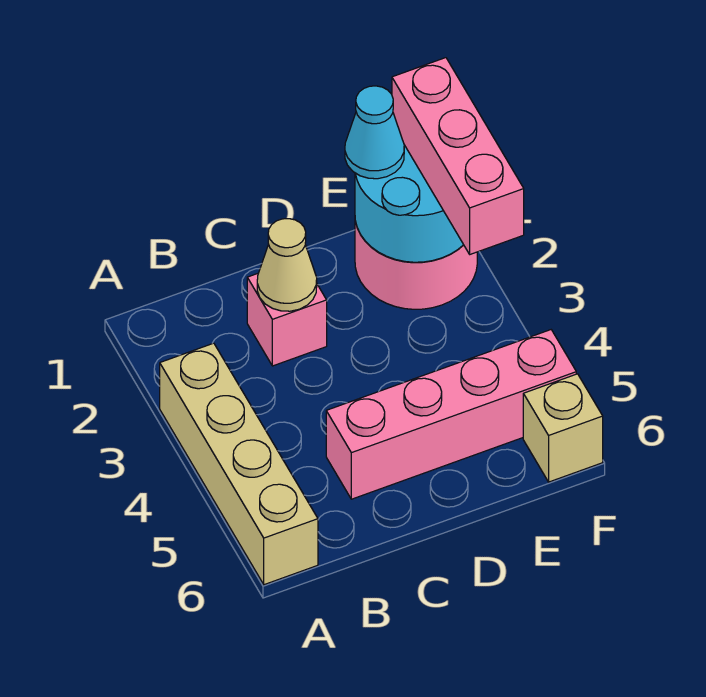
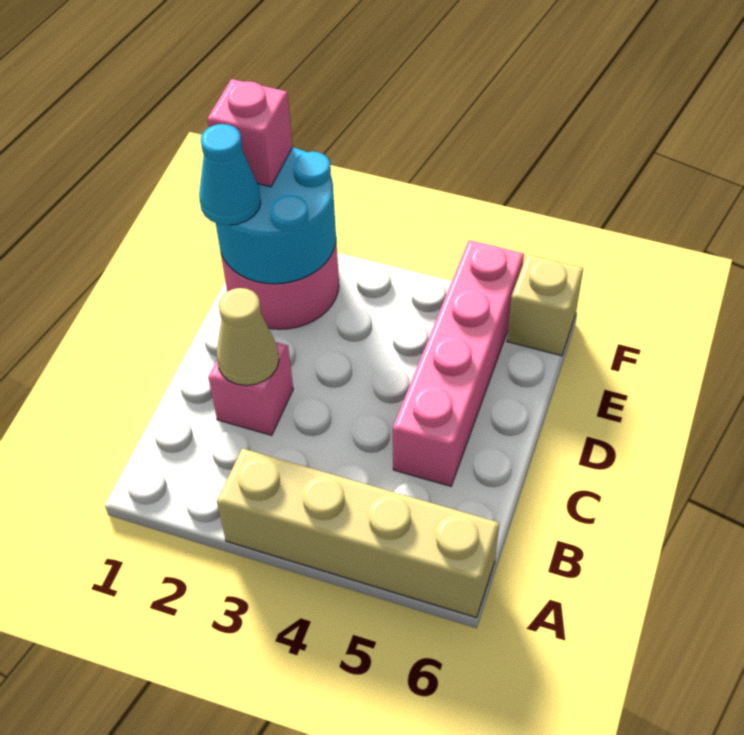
pink brick F1:F3 level 3 -> pink brick F1 level 3

